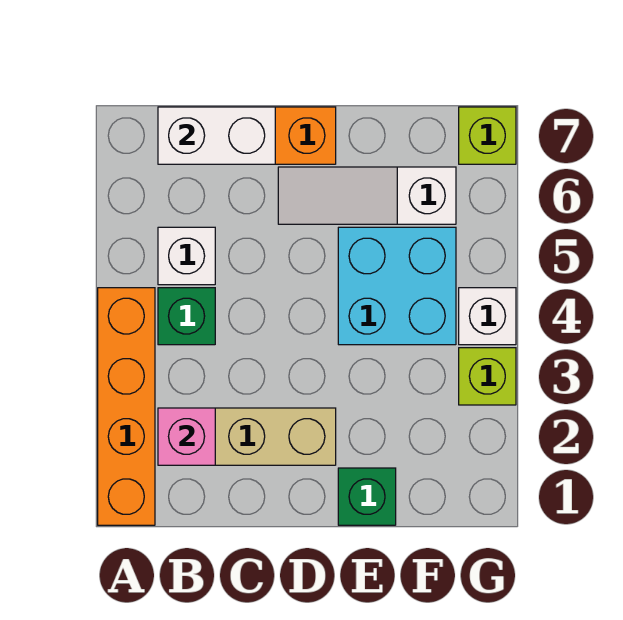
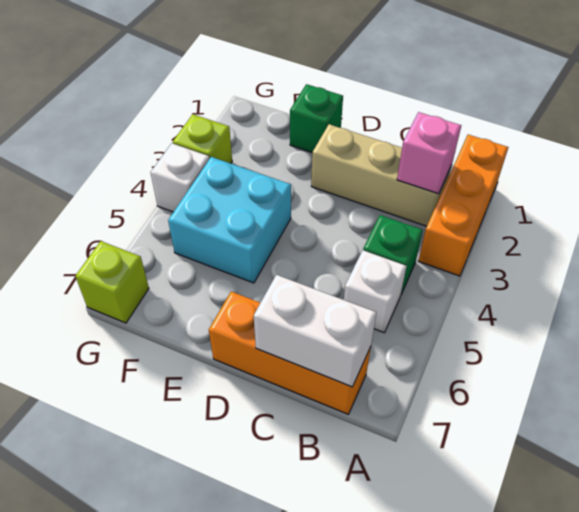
orange brick A1:A4 level 1 -> orange brick A1:A3 level 1
white slope D6:F6 level 1 top F -> none

